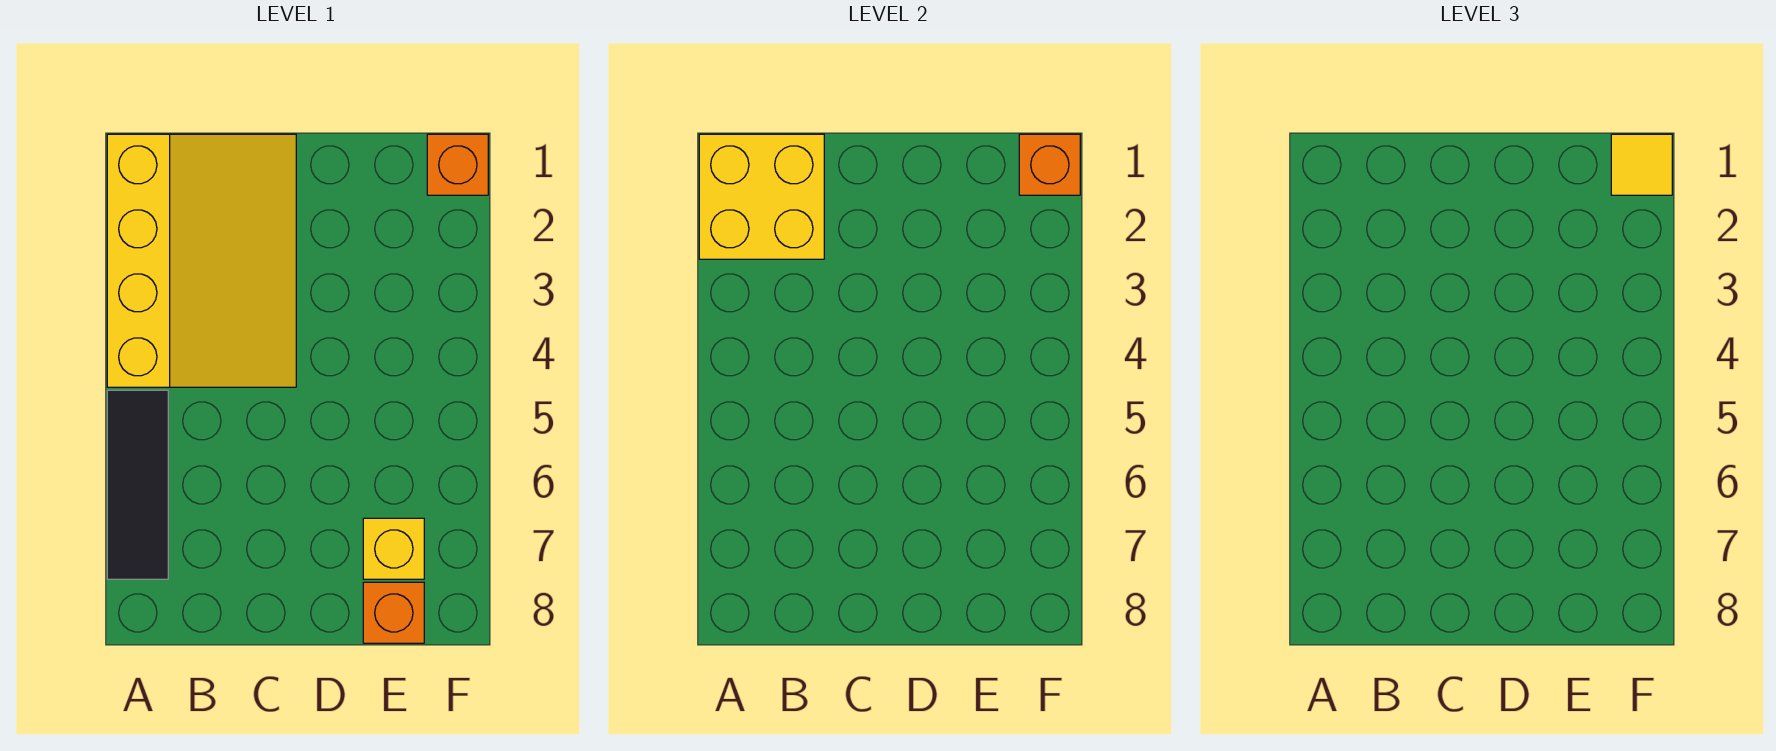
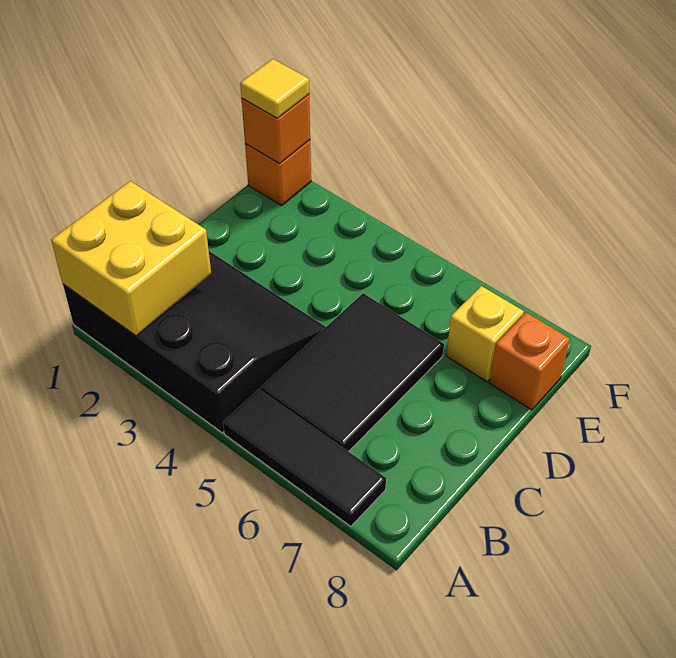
yellow slope A1:C4 level 1 top A -> black slope A1:C4 level 1 top A
none -> black tile B5:D6 level 1

